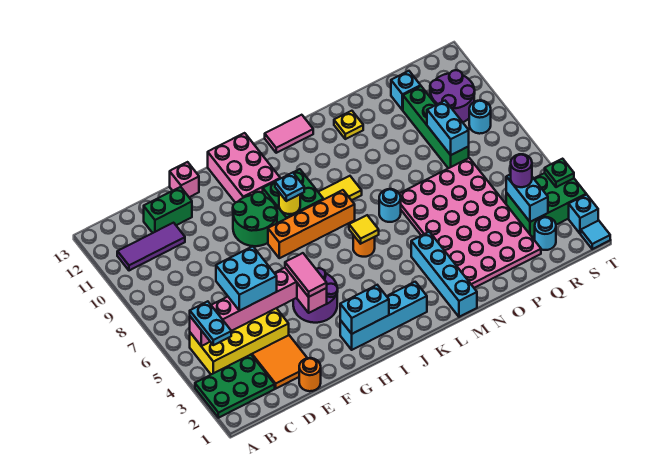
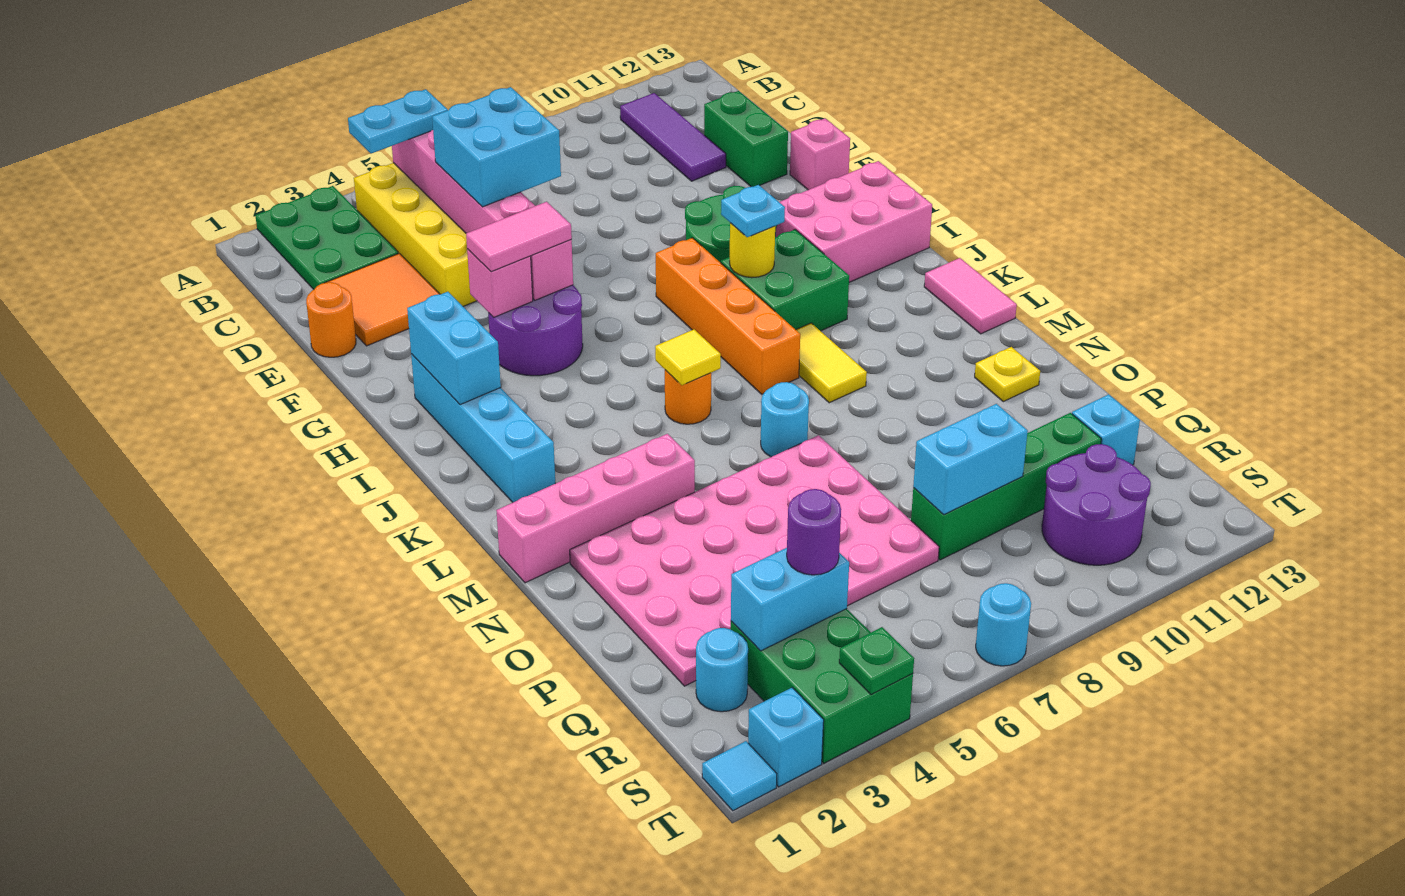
cyan brick M1:M4 level 1 -> pink brick M1:M4 level 1
cyan round brick S9 level 1 -> cyan round brick T7 level 1

